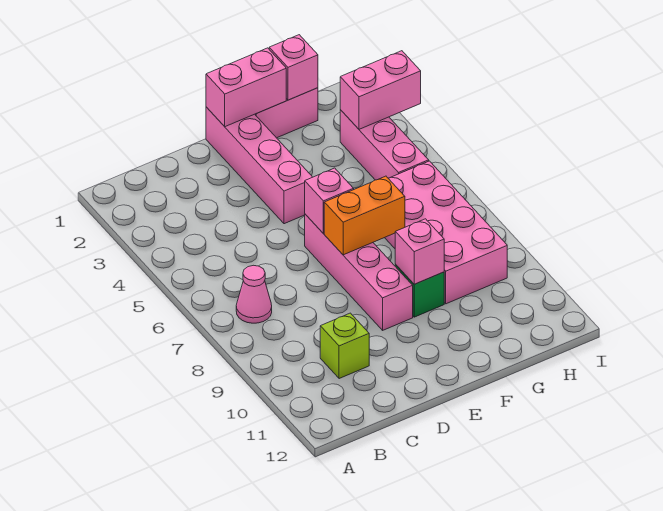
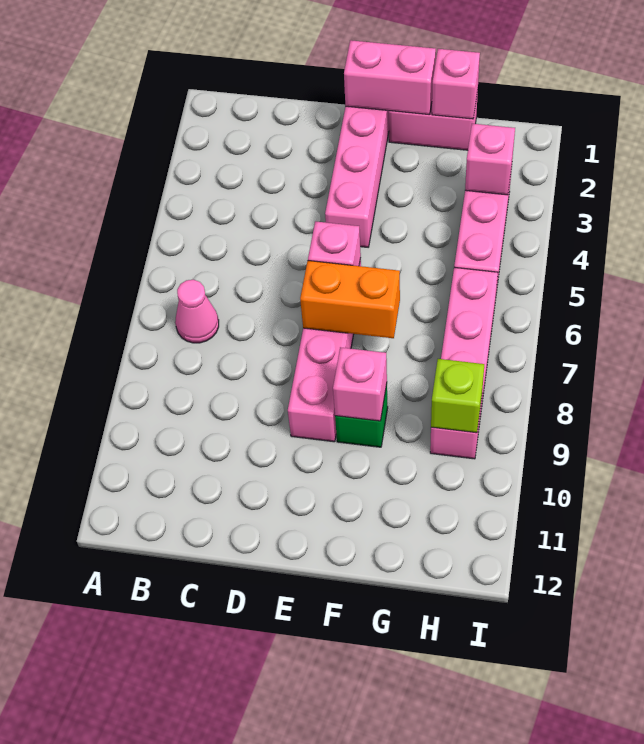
lime brick C10 level 1 -> lime brick H9 level 2
pink brick G6:H9 level 1 -> pink brick H6:H9 level 1
pink brick H3:I3 level 2 -> pink brick H3 level 2

